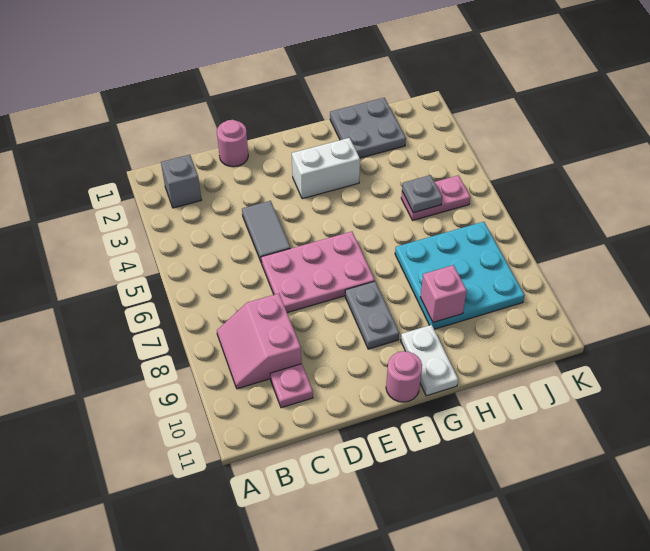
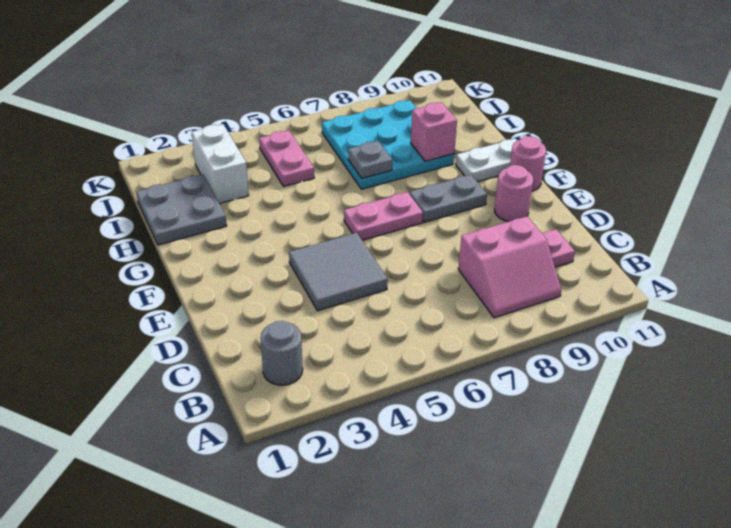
grey brick B2 level 1 -> grey round brick B2 level 1
pink round brick D1 level 1 -> pink round brick E10 level 1
grey tile D4:D5 level 1 -> grey tile D4:E5 level 1
pink plate D6:F7 level 1 -> pink plate F6:F7 level 1
white brick F3:G3 level 1 -> white brick I3:J3 level 1
grey plate I5 level 2 -> grey plate H7 level 2

